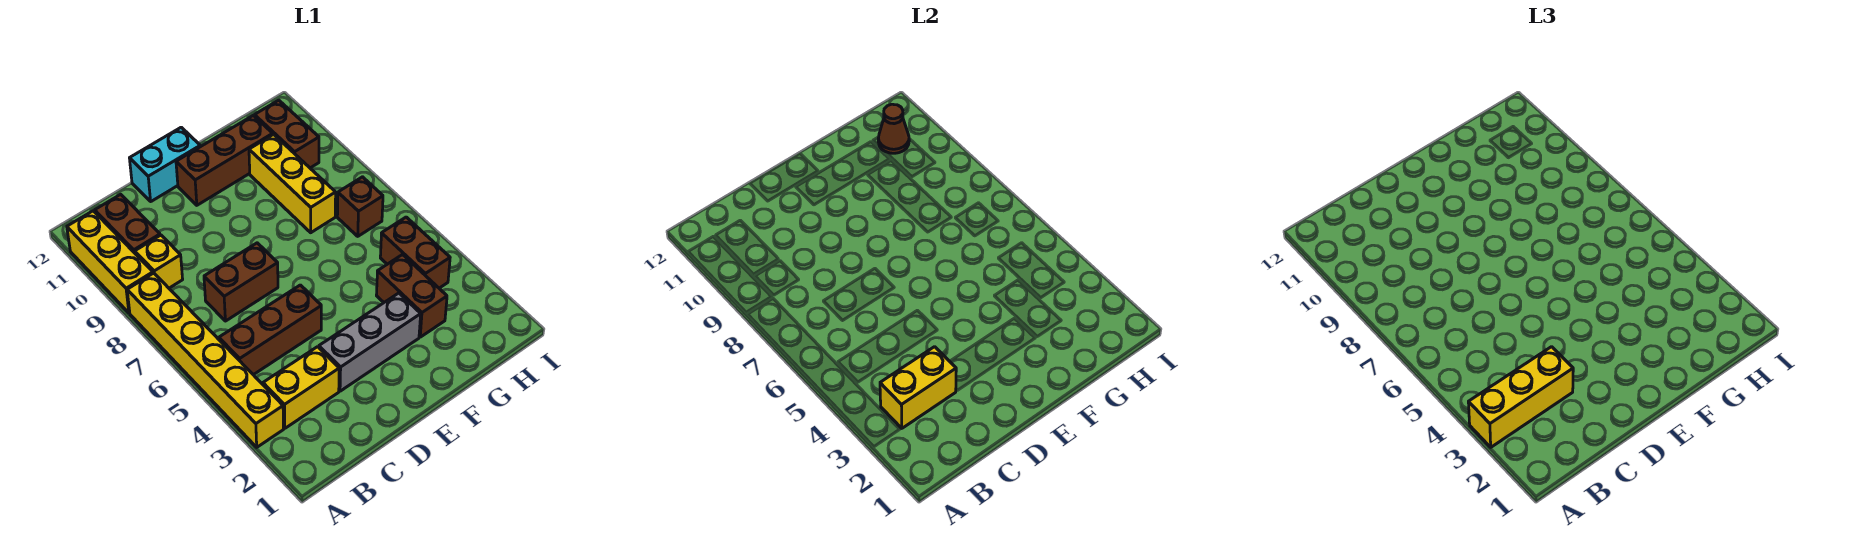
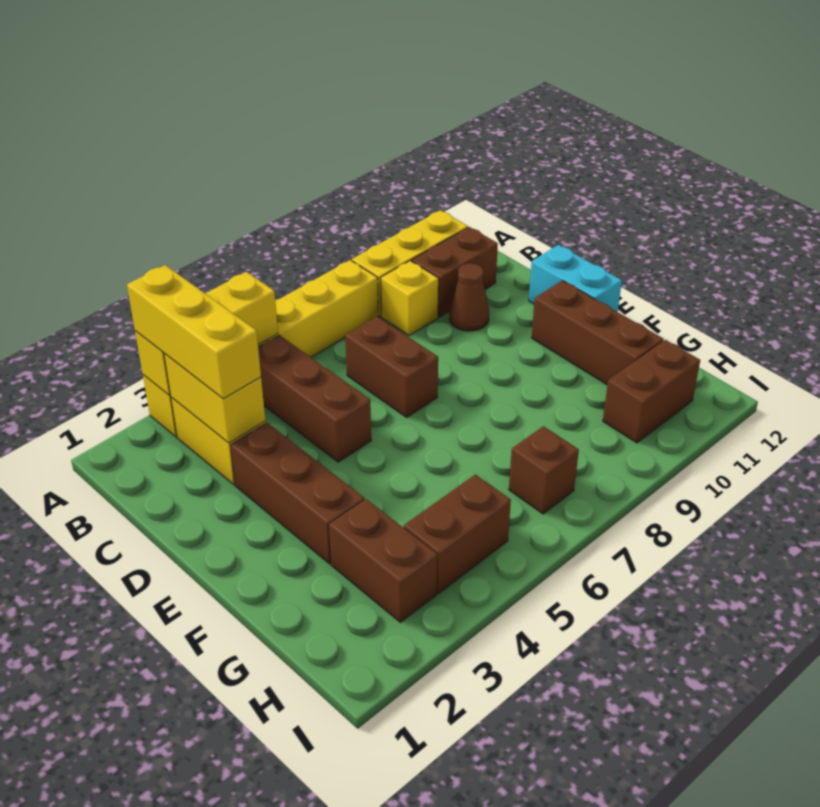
grey brick D3:F3 level 1 -> brown brick D3:F3 level 1
brown brick G3:G4 level 1 -> brown brick G3:H3 level 1
yellow brick G8:G10 level 1 -> yellow brick A3:A5 level 2
brown cone H11 level 2 -> brown cone C10 level 1

